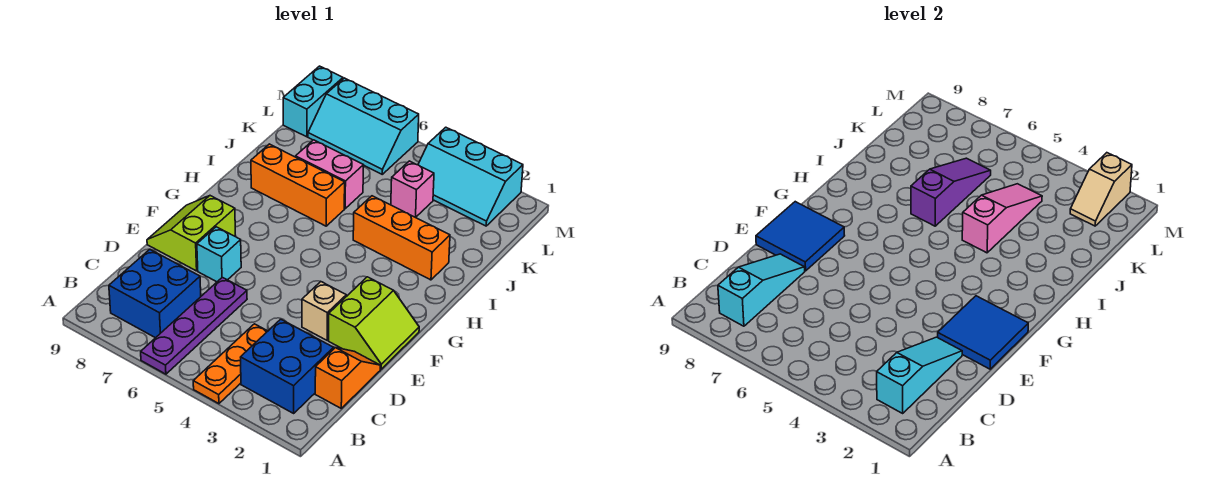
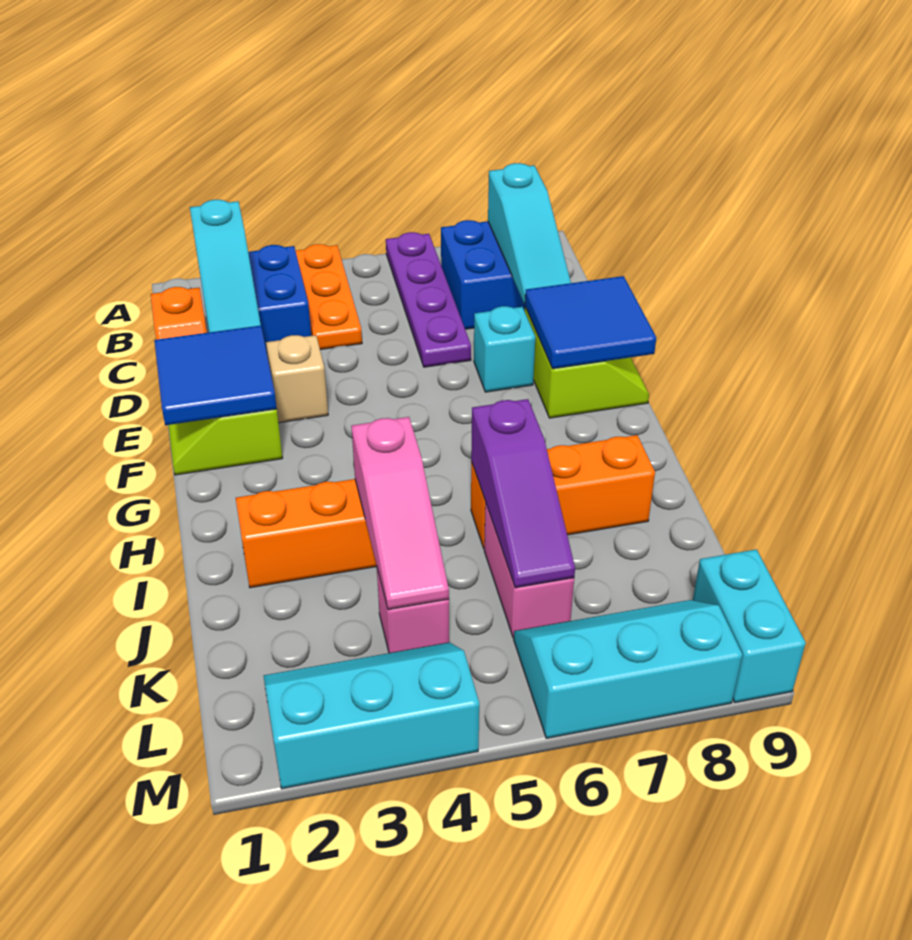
pink brick J6:J7 level 1 -> pink brick J6:K6 level 1
tan slope L2:M2 level 2 top M -> none

